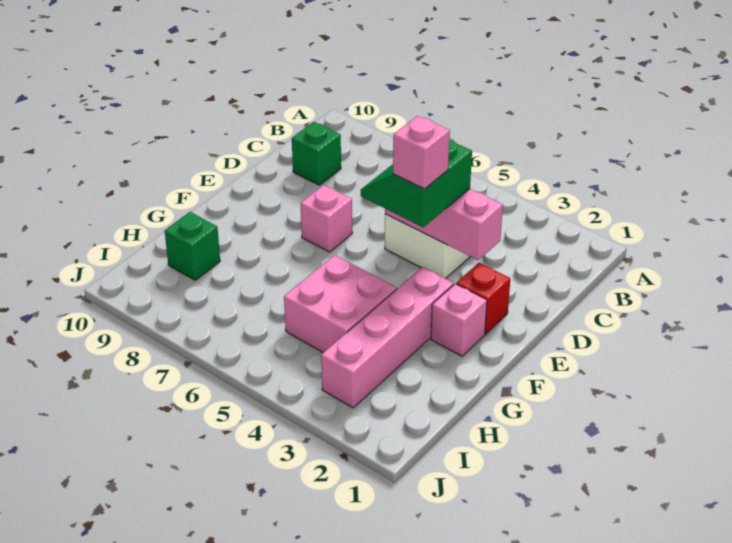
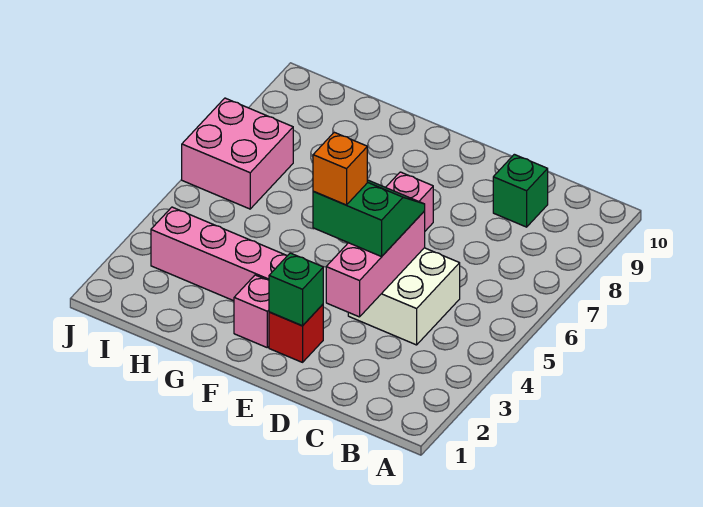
pink brick E4 level 4 -> orange brick E4 level 4
pink brick G4:H5 level 1 -> pink brick I6:J7 level 1
green brick H9 level 1 -> green brick E2 level 2

